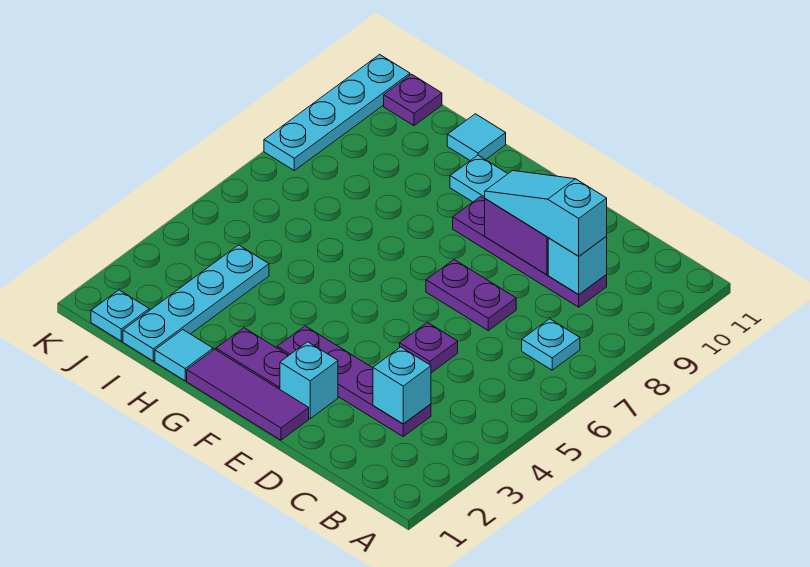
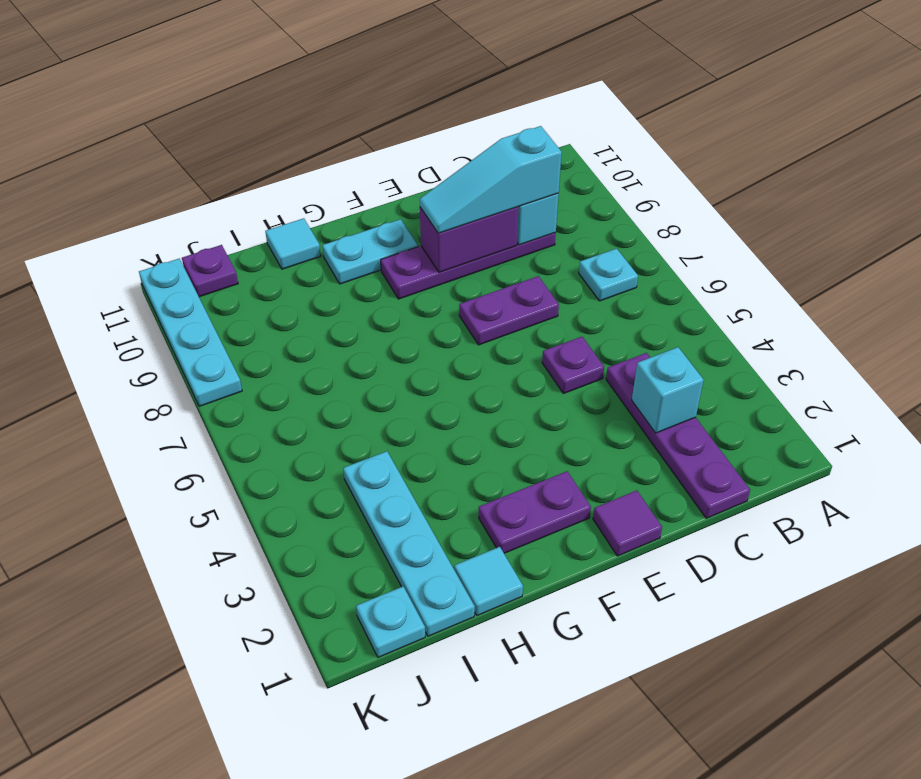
purple plate C3:F3 level 1 -> purple plate C1:C4 level 1
purple tile E1:G1 level 1 -> purple tile E1 level 1
cyan brick E2 level 1 -> none

